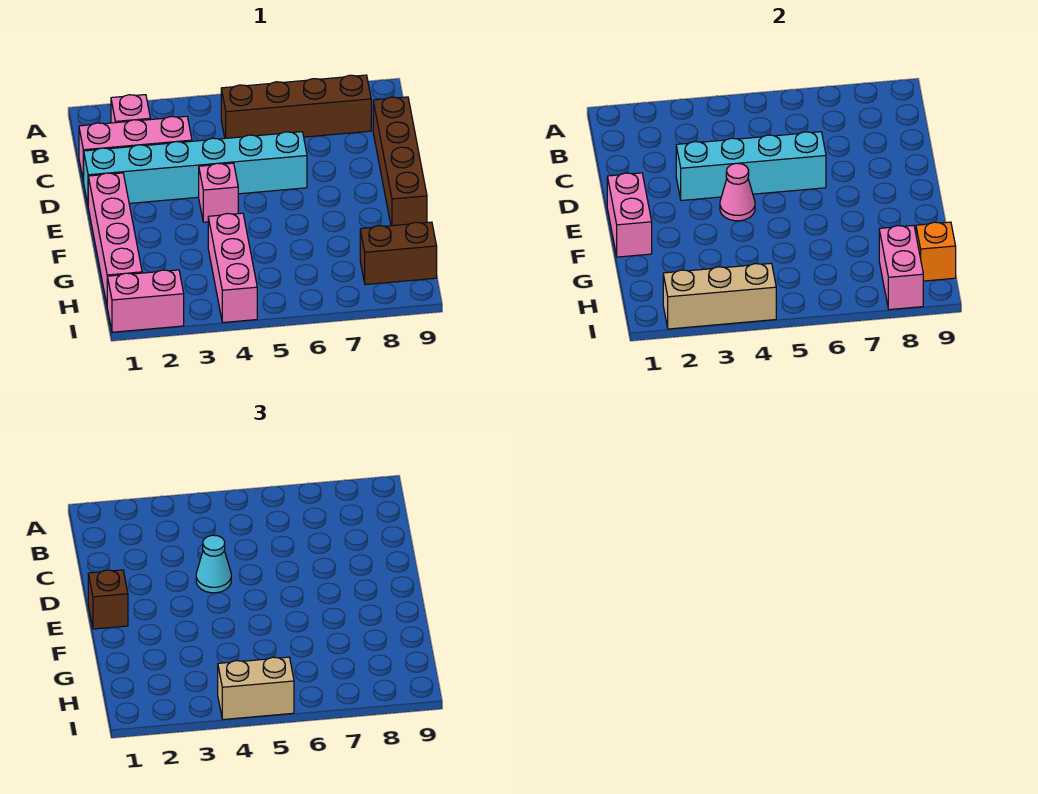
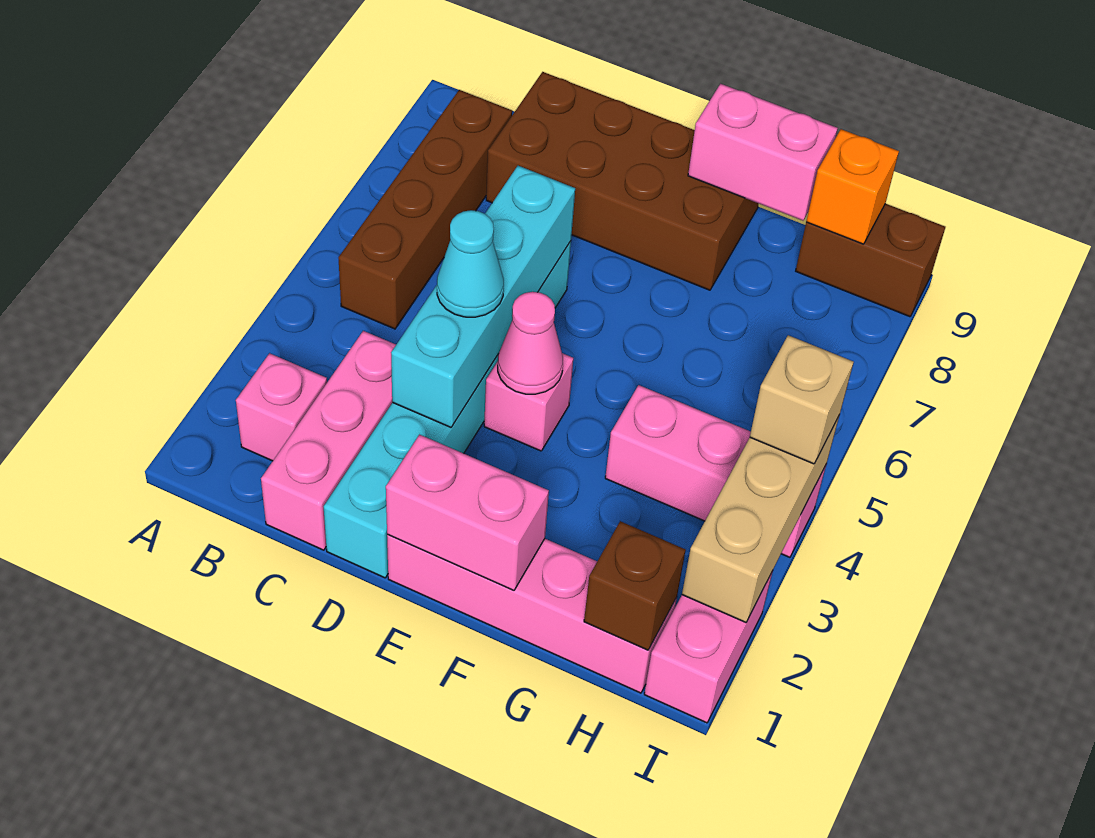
brown brick C9:F9 level 1 -> brown brick C8:F9 level 1
brown brick E1 level 3 -> brown brick H1 level 2
brown brick H8:H9 level 1 -> brown brick H9:I9 level 1
pink brick H8:I8 level 2 -> pink brick F9:G9 level 2
tan brick I4:I5 level 3 -> tan brick I4 level 3

